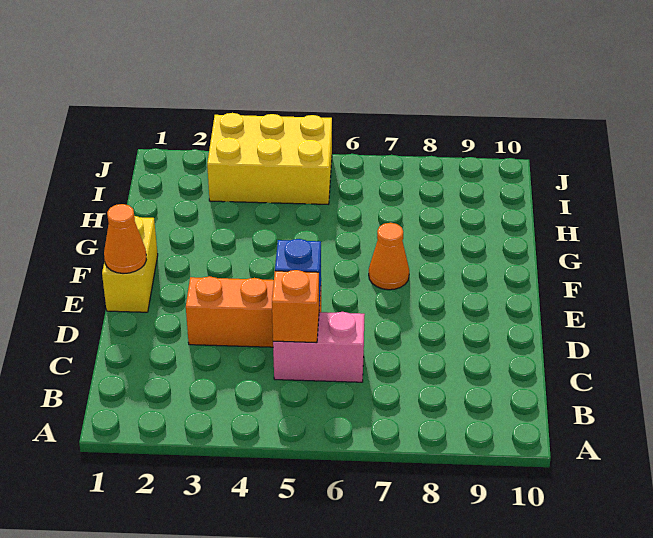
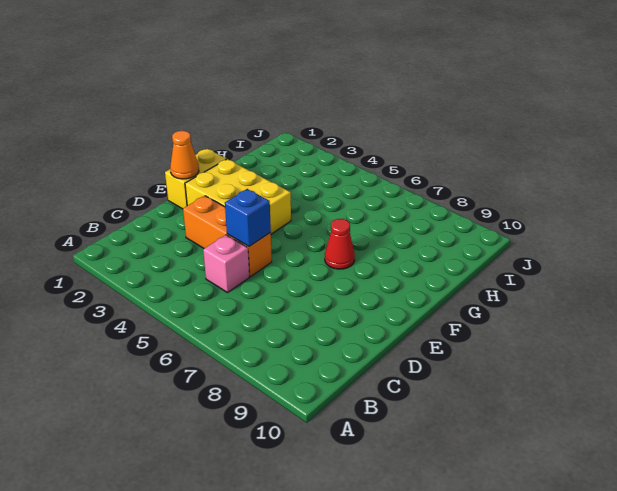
pink brick C5:C6 level 1 -> pink brick C5 level 1
orange brick C5 level 2 -> none
orange cone F7 level 1 -> red cone F7 level 1
yellow brick I3:J5 level 1 -> yellow brick E2:F4 level 1

